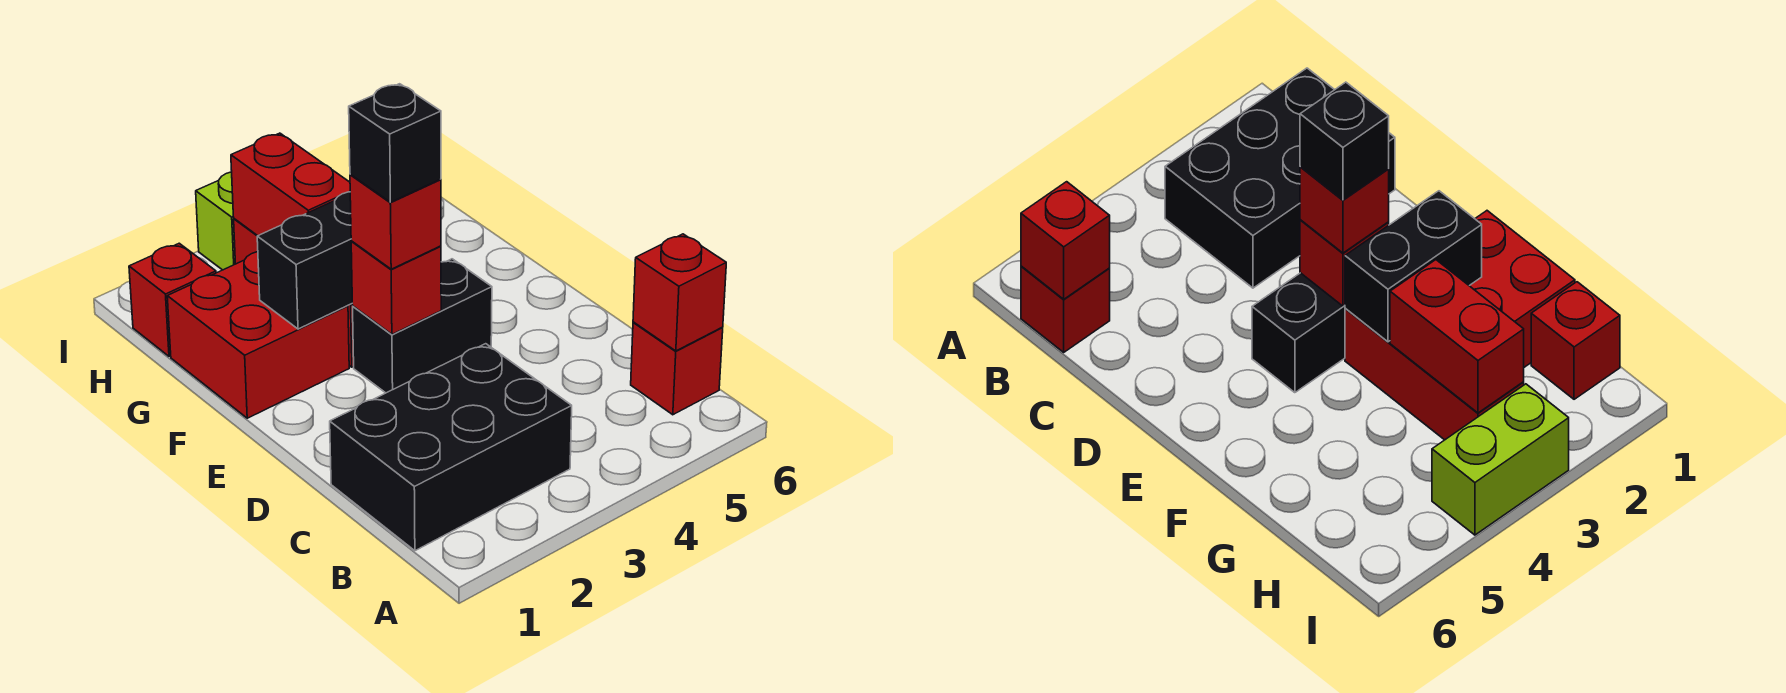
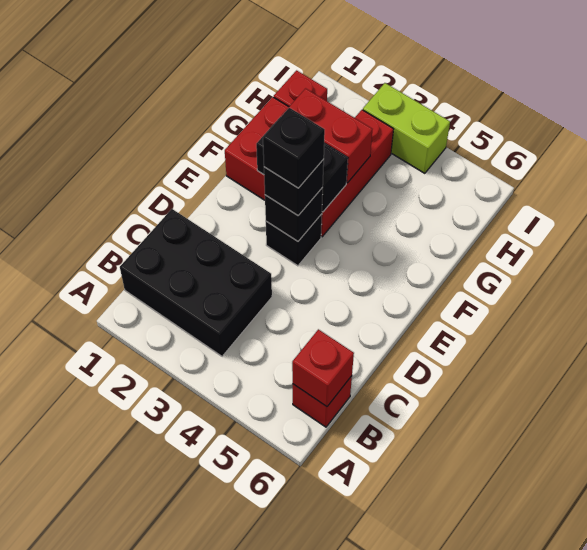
black brick E3:E4 level 1 -> black brick E3 level 1
red brick E3 level 2 -> black brick E3 level 2
red brick E3 level 3 -> black brick E3 level 3
red brick G3:H3 level 2 -> red brick G2:G3 level 2

